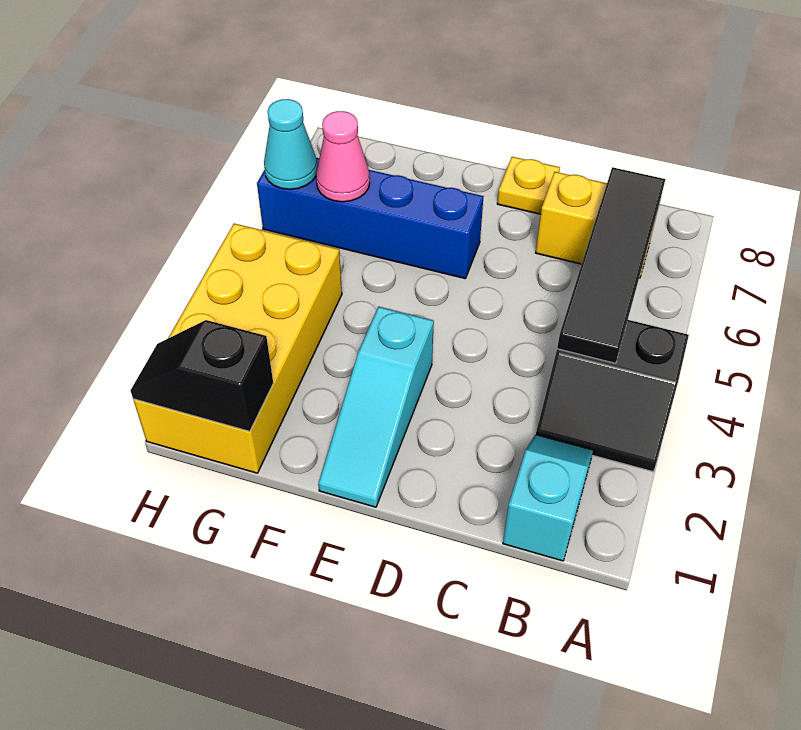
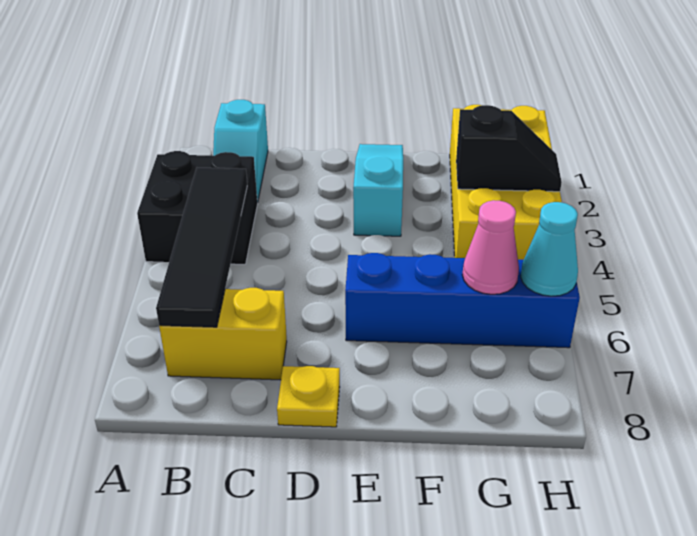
black slope A3:B4 level 1 top 4 -> black brick A3:B4 level 1
black slope G1:H1 level 2 top G -> black slope G3:H3 level 2 top G

